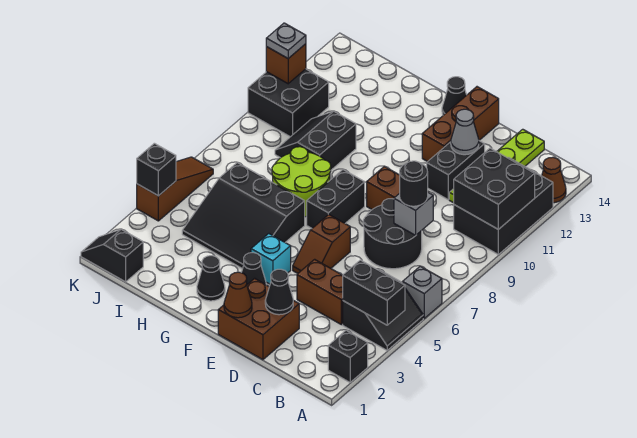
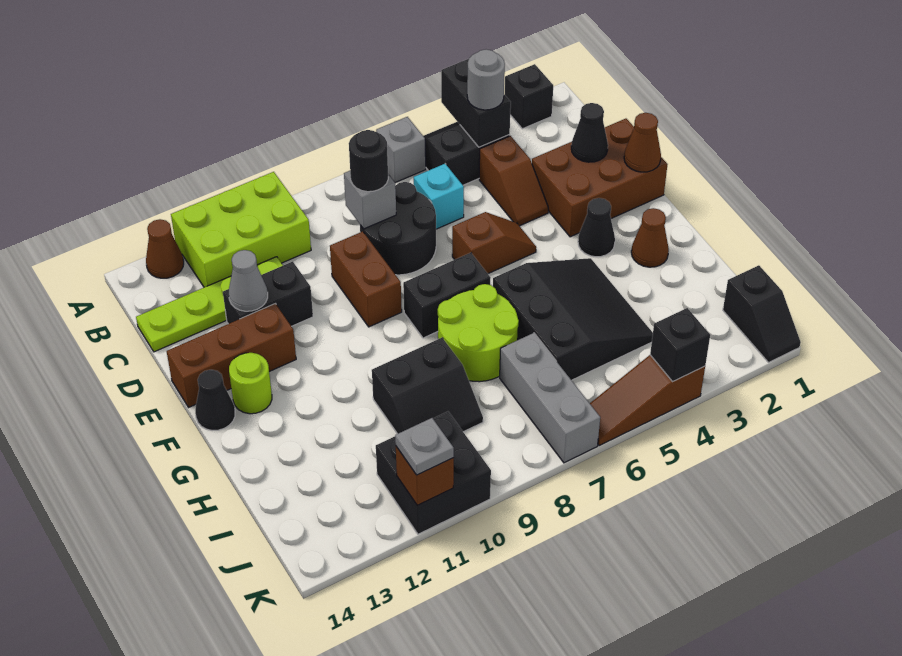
black brick A10:B12 level 1 -> lime brick A10:B12 level 1
black brick A10:B11 level 2 -> none
none -> grey round brick B4 level 3
brown brick C4:D4 level 1 -> brown slope C4:D4 level 1 top C
brown brick D1:E2 level 1 -> brown brick D1:E3 level 1
cyan brick F4 level 1 -> cyan brick C6 level 1
none -> lime round brick F13 level 1
black cone G2 level 1 -> brown cone G2 level 1
none -> grey brick I7:K7 level 1

